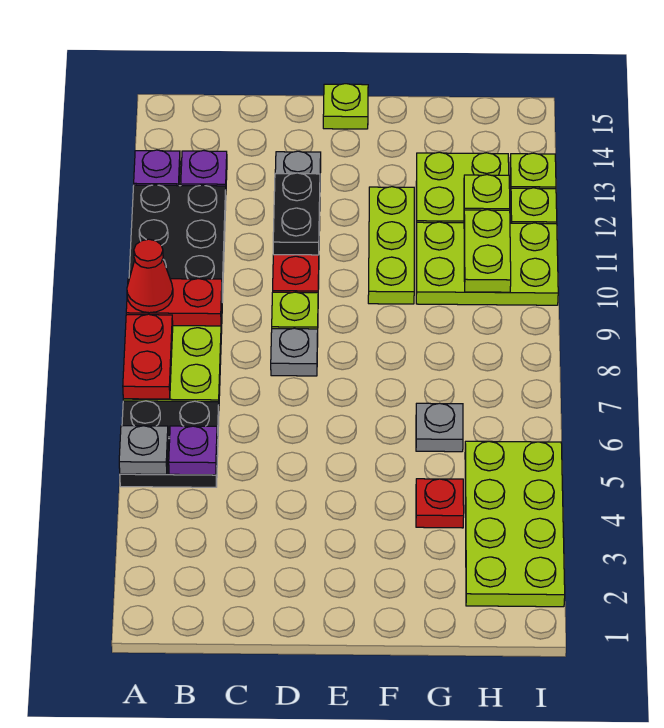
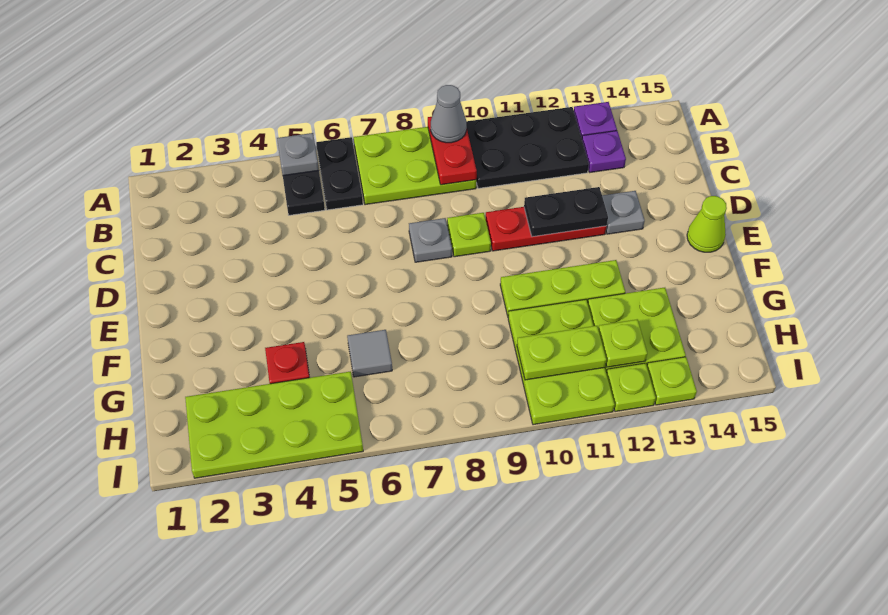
red plate A7:A8 level 2 -> none
red cone A9 level 3 -> grey cone A9 level 3
purple plate B5 level 2 -> none
lime plate E15 level 1 -> lime cone E15 level 1
grey plate G6 level 1 -> grey tile G6 level 1

